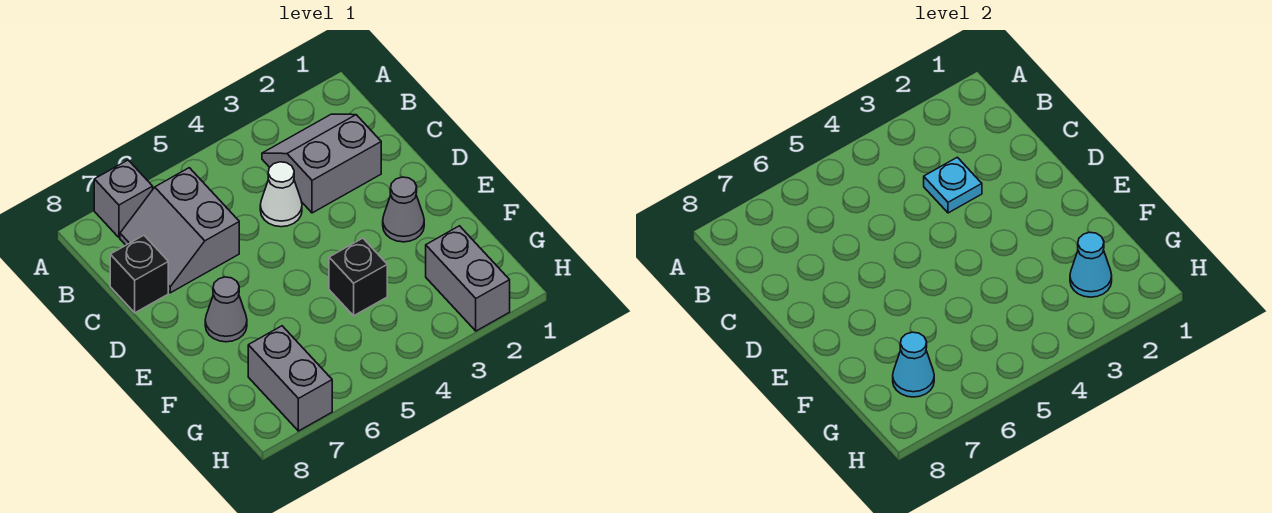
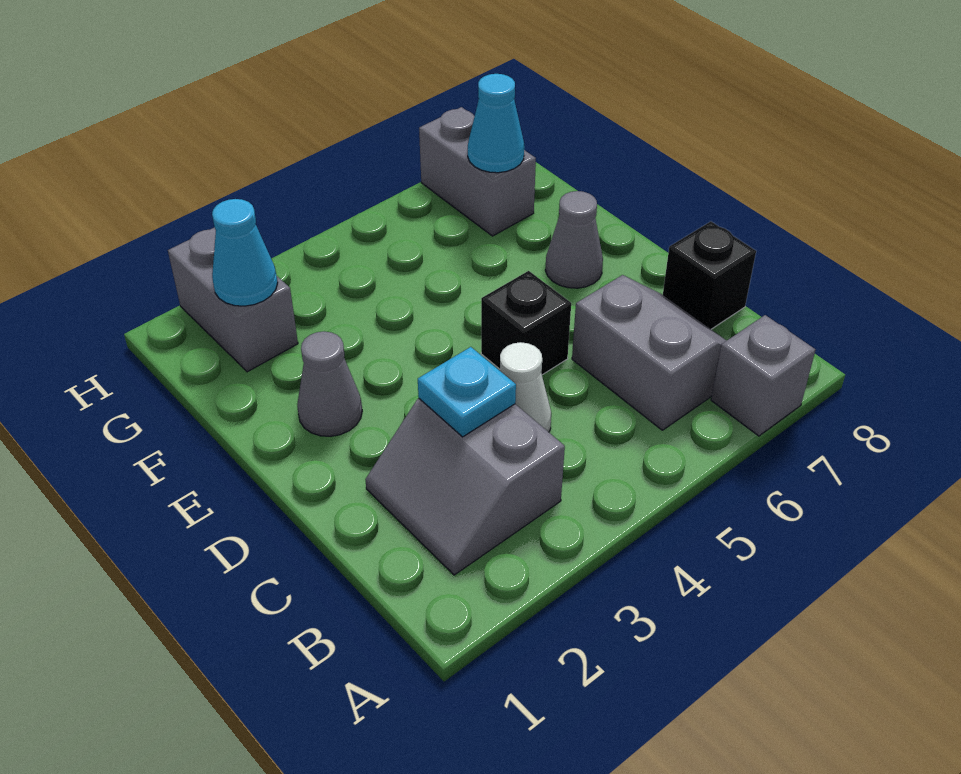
grey slope B2:C3 level 1 top C -> grey slope B2:C3 level 1 top 3
black brick F4 level 1 -> black brick D5 level 1

